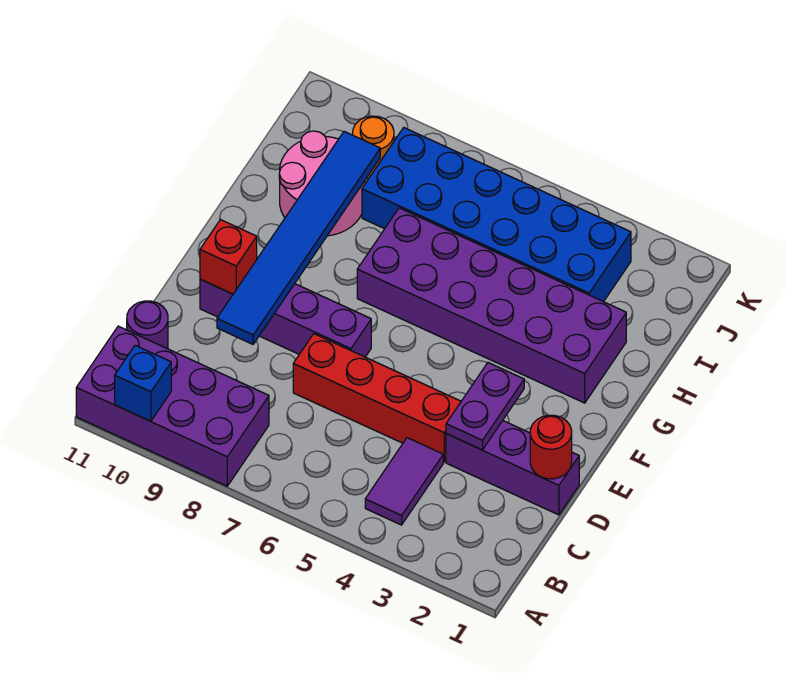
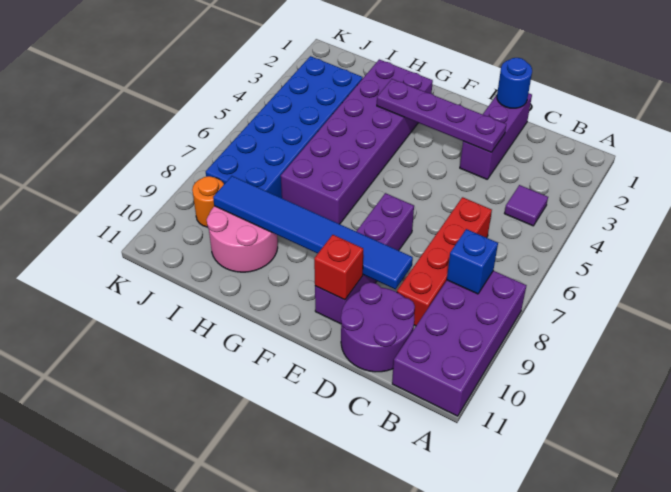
blue brick A10 level 2 -> blue brick B8 level 2
purple tile B4:C4 level 1 -> purple tile B4 level 1
purple round brick C11 level 1 -> purple round brick C10:D11 level 1
red round brick D1 level 2 -> blue round brick D1 level 2
purple plate D3:E3 level 2 -> purple plate D3:G3 level 2
red brick D4:D7 level 1 -> red brick C6:C9 level 1

